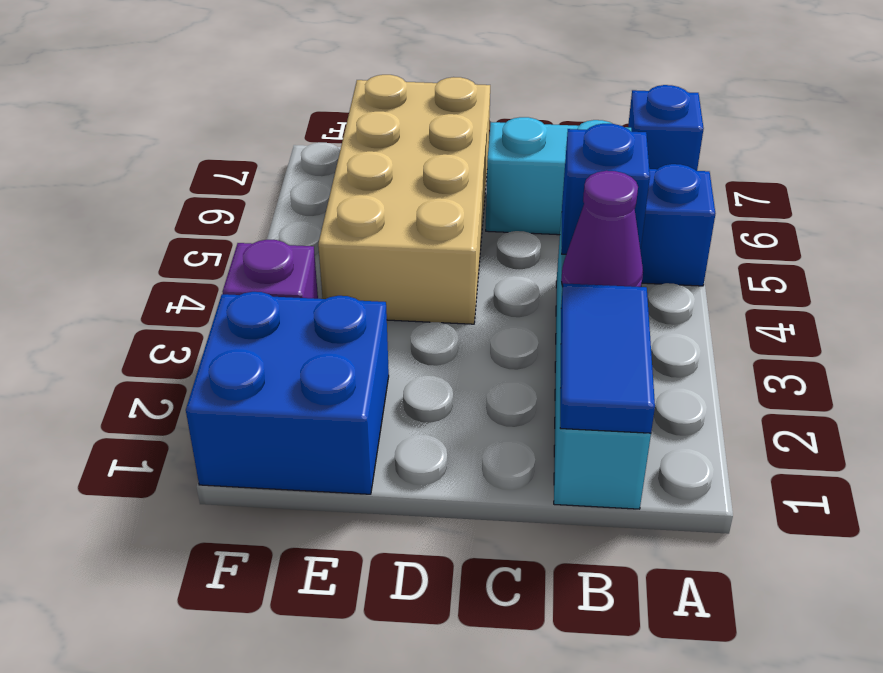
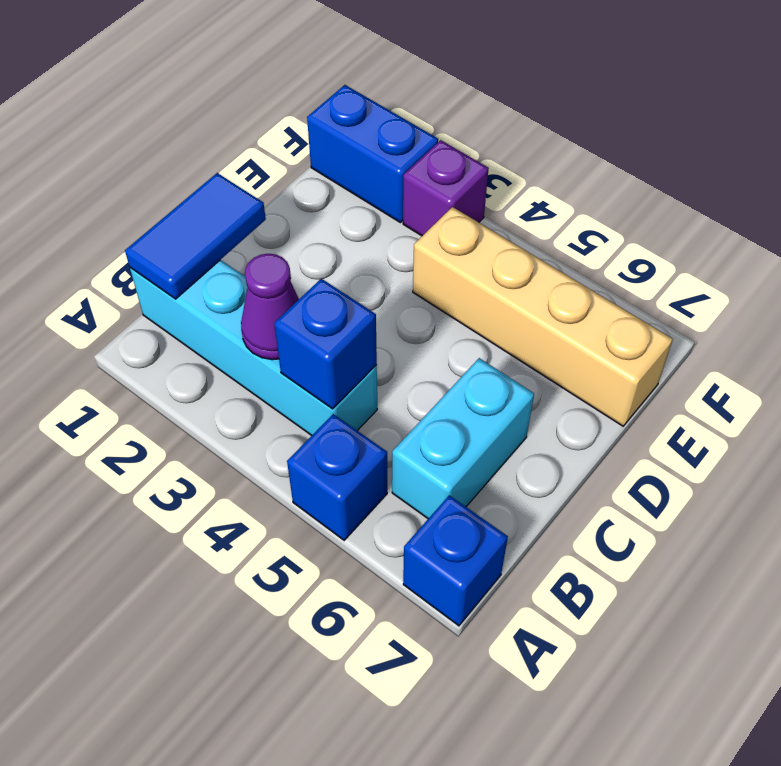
blue tile B1:B2 level 2 -> blue tile B1:C1 level 2
tan brick D4:E7 level 1 -> tan brick E4:E7 level 1
blue brick E1:F2 level 1 -> blue brick F1:F2 level 1

